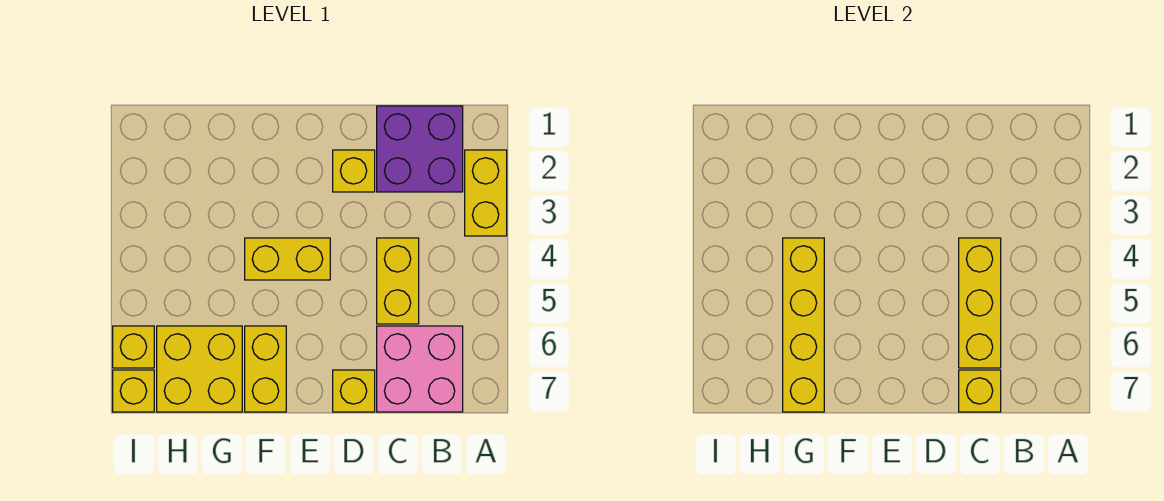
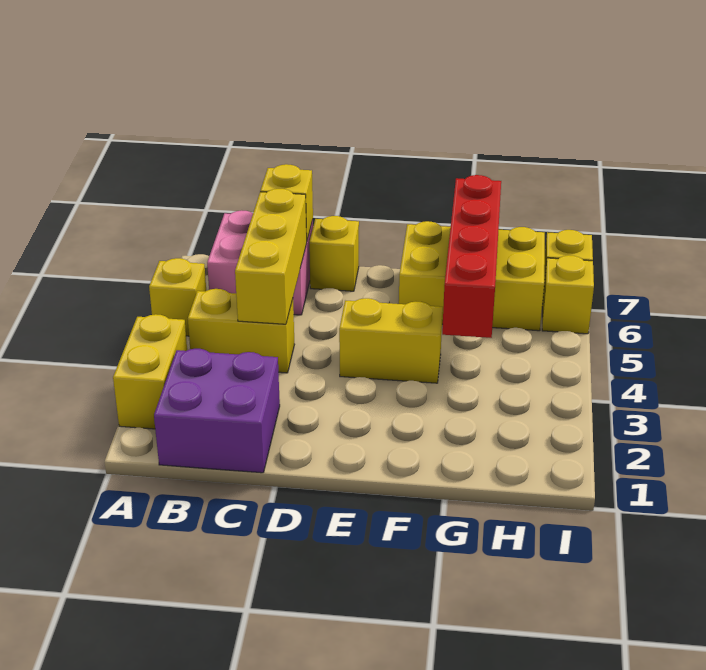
yellow brick C4:C5 level 1 -> yellow brick B4:C4 level 1
yellow brick D2 level 1 -> yellow brick A5 level 1
yellow brick G4:G7 level 2 -> red brick G4:G7 level 2

